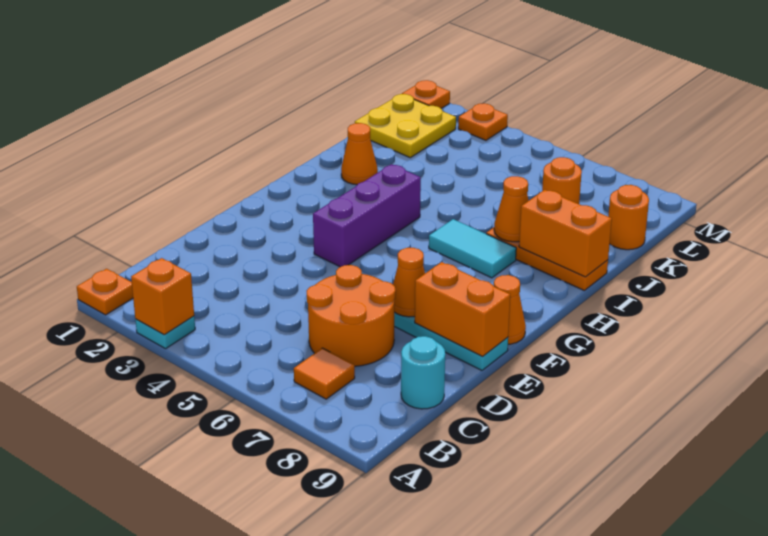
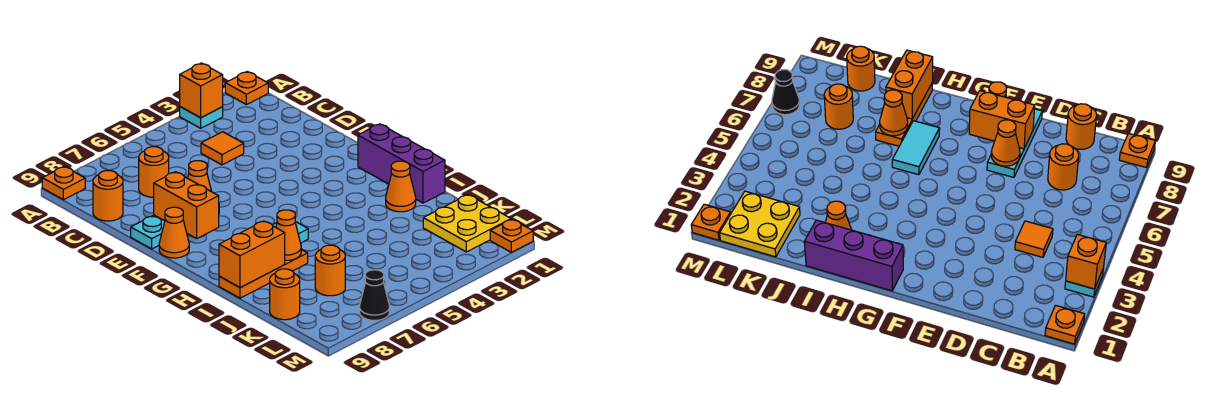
orange tile B7 level 1 -> orange tile C4 level 1
orange round brick C6:D7 level 1 -> orange round brick C7 level 1
cyan round brick C9 level 1 -> orange round brick C9 level 1
orange brick E8:E9 level 2 -> orange brick E8:F8 level 2
purple brick F4:H4 level 1 -> purple brick G1:I1 level 1
orange plate M3 level 1 -> orange plate A9 level 1
none -> black cone M7 level 1

